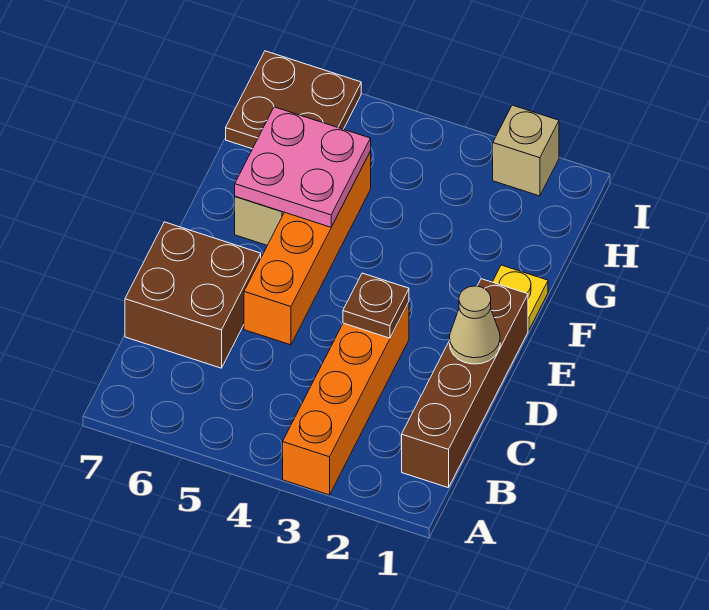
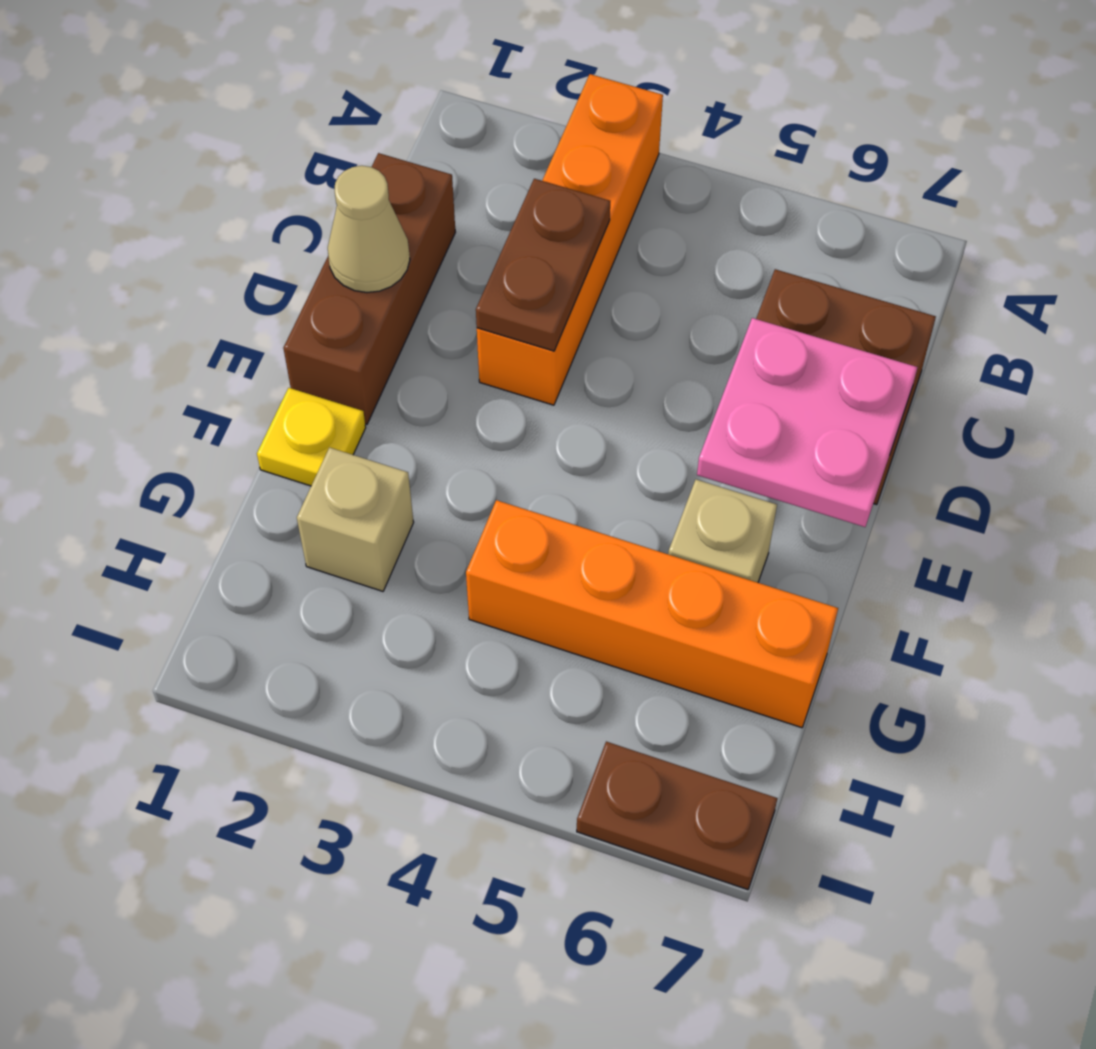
brown brick B1:E1 level 1 -> brown brick C1:E1 level 1
brown plate D3 level 2 -> brown plate C3:D3 level 2
orange brick D5:G5 level 1 -> orange brick G4:G7 level 1
pink plate F5:G6 level 2 -> pink plate D6:E7 level 2
brown plate H6:I7 level 1 -> brown plate I6:I7 level 1
tan brick I2 level 1 -> tan brick G2 level 1

